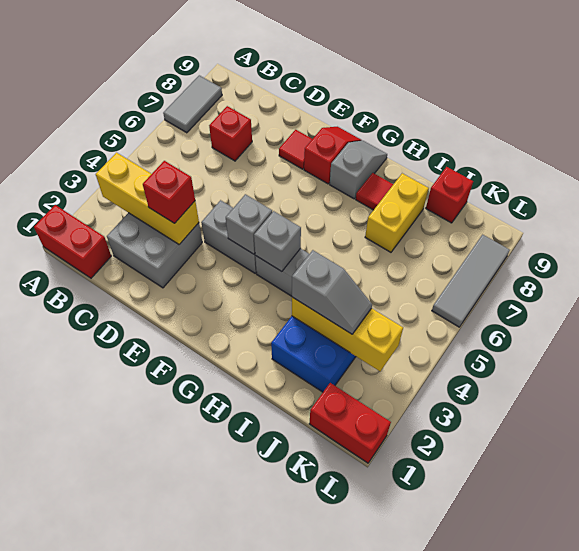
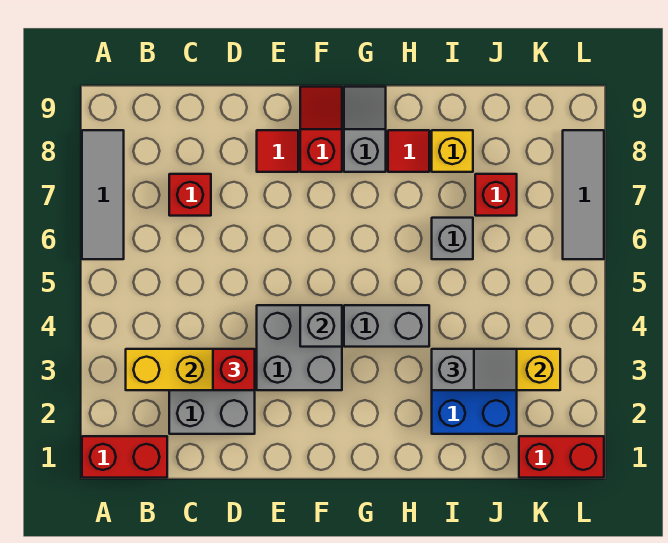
grey tile A7:A8 level 1 -> grey tile A6:A8 level 1
grey brick E4:F4 level 1 -> grey brick E3:F4 level 1
grey brick G4 level 2 -> grey brick I6 level 1
yellow brick I7:I8 level 1 -> yellow brick I8 level 1
red brick J9 level 1 -> red brick J7 level 1

